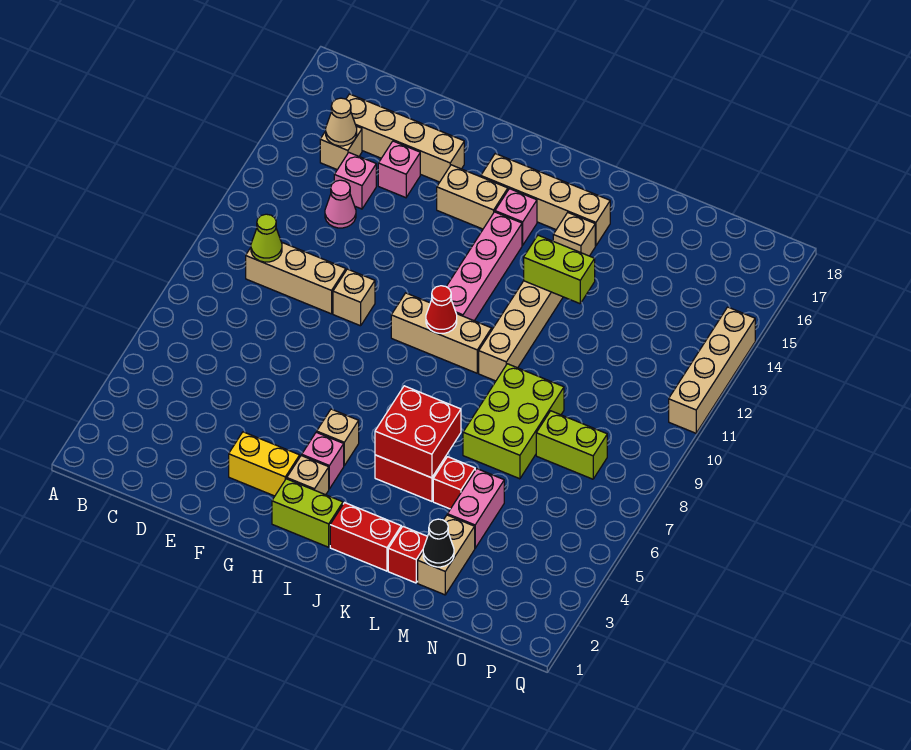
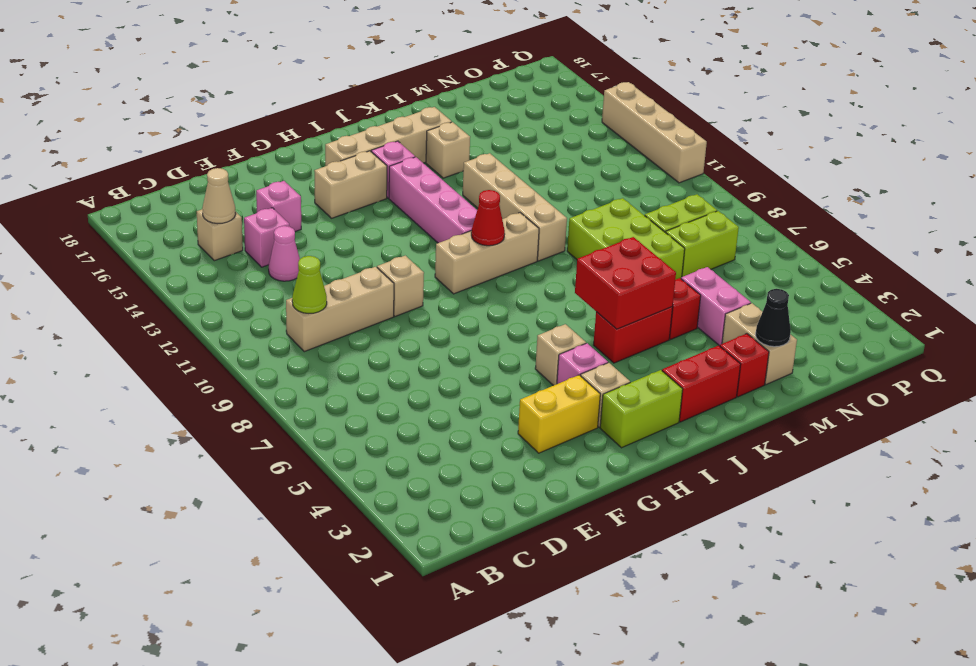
tan brick C16:F16 level 1 -> none
lime brick K13:L13 level 2 -> lime brick N7:O7 level 1

